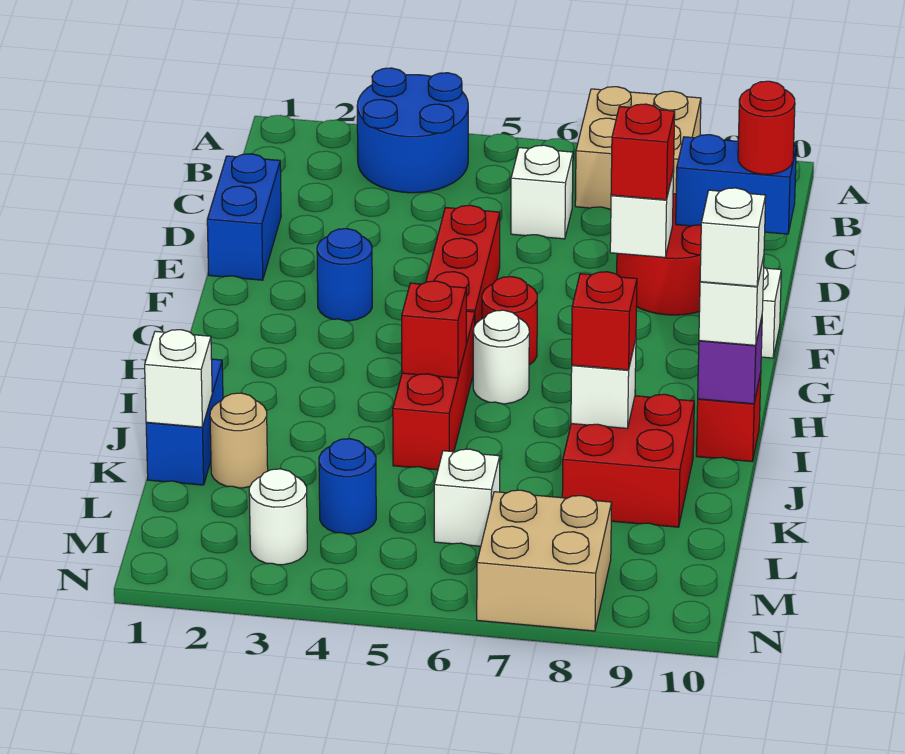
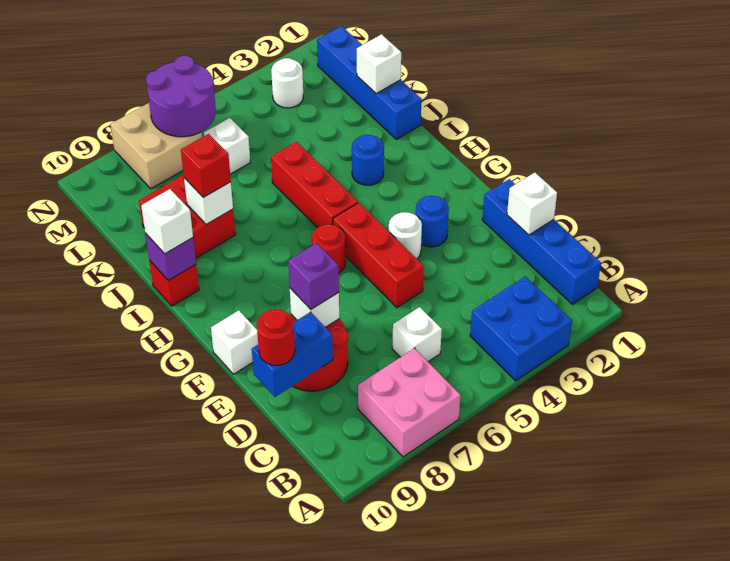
blue round brick A3:B4 level 1 -> blue brick A3:B4 level 1
tan brick A7:B8 level 1 -> pink brick A7:B8 level 1
blue brick D1:E1 level 1 -> blue brick B1:E1 level 1
red brick E8 level 3 -> purple brick E8 level 3
white round brick H6 level 1 -> white round brick F4 level 1
red brick I5 level 2 -> none
white brick I10 level 4 -> white brick D1 level 2
blue brick J1:K1 level 1 -> blue brick J1:M1 level 1
tan round brick K2 level 1 -> none
blue round brick L4 level 1 -> blue round brick I3 level 1
none -> purple round brick M6:N7 level 2

